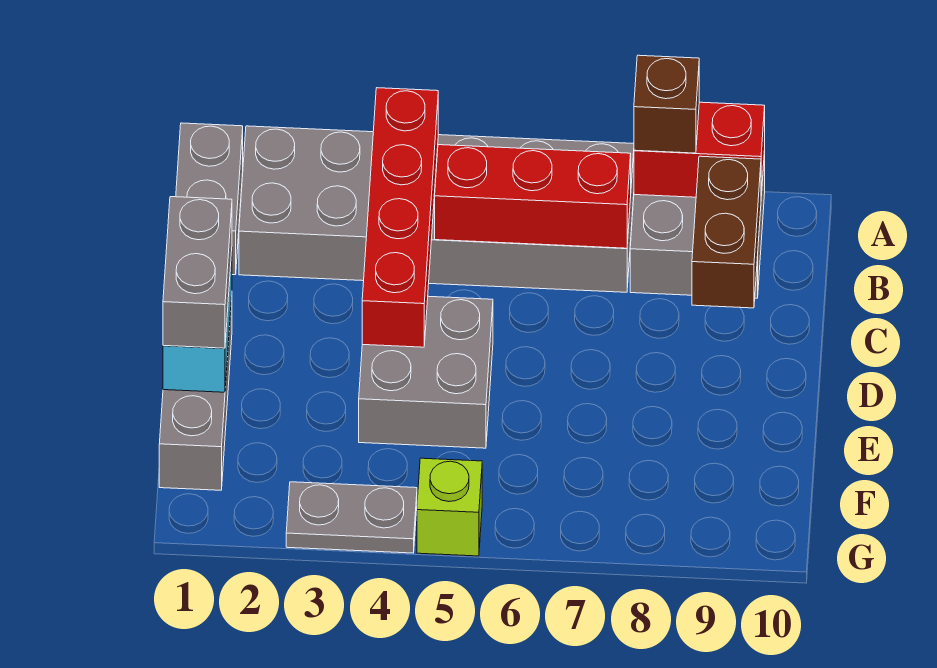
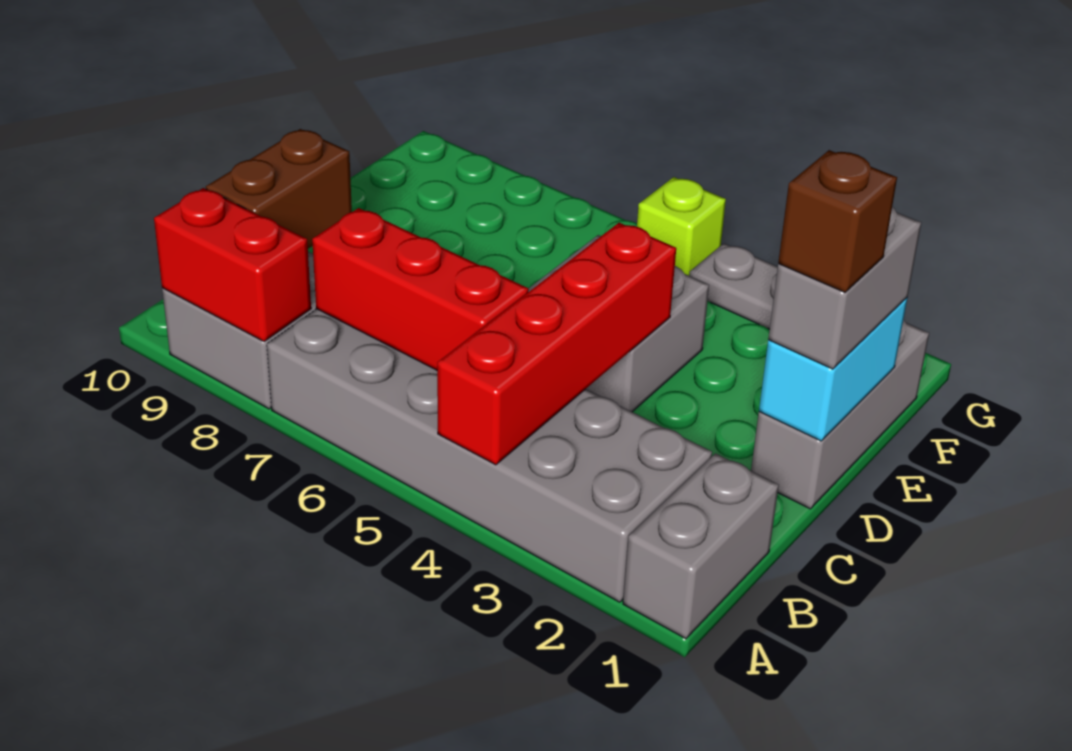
brown brick A8 level 3 -> brown brick D1 level 4

